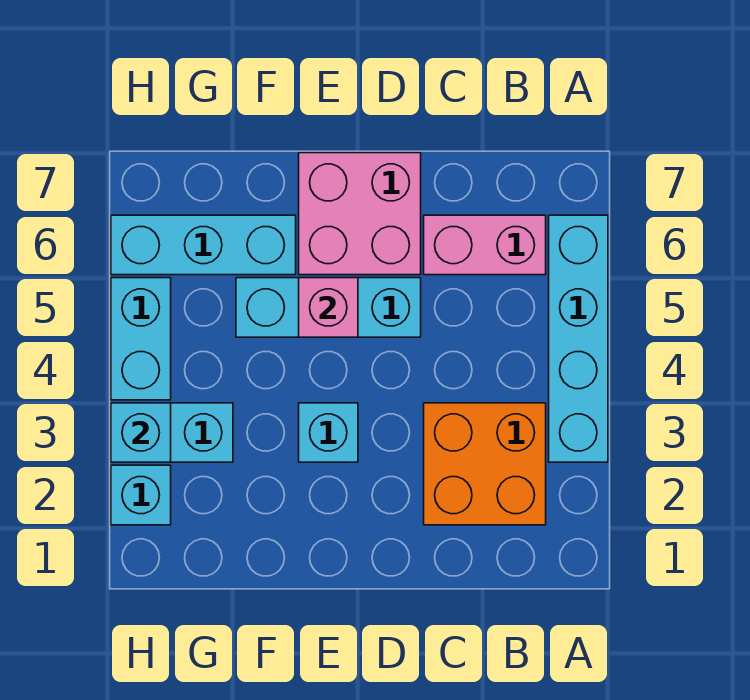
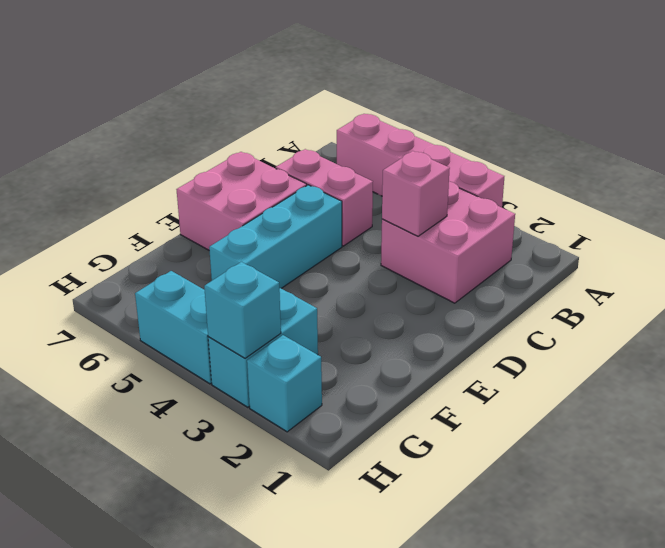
cyan brick A3:A6 level 1 -> pink brick A3:A6 level 1
orange brick B2:C3 level 1 -> pink brick B2:C3 level 1
pink brick B6:C6 level 1 -> pink brick C5:C6 level 1
cyan brick E3 level 1 -> none
pink brick E5 level 2 -> pink brick C3 level 2
cyan brick F6:H6 level 1 -> none

